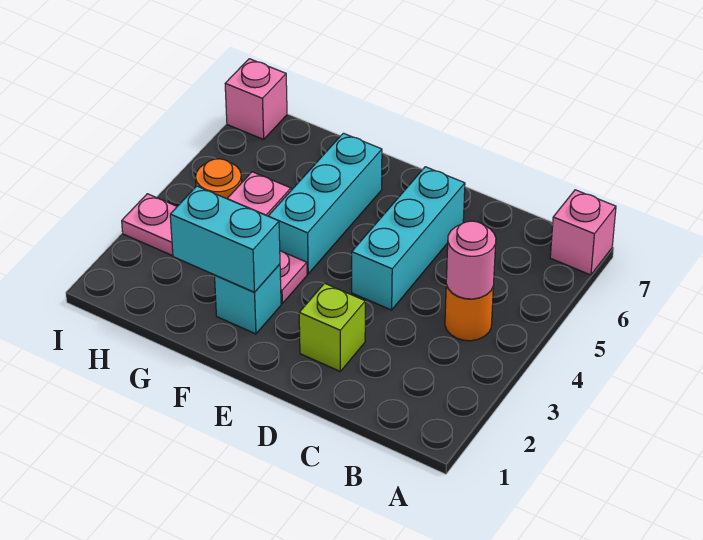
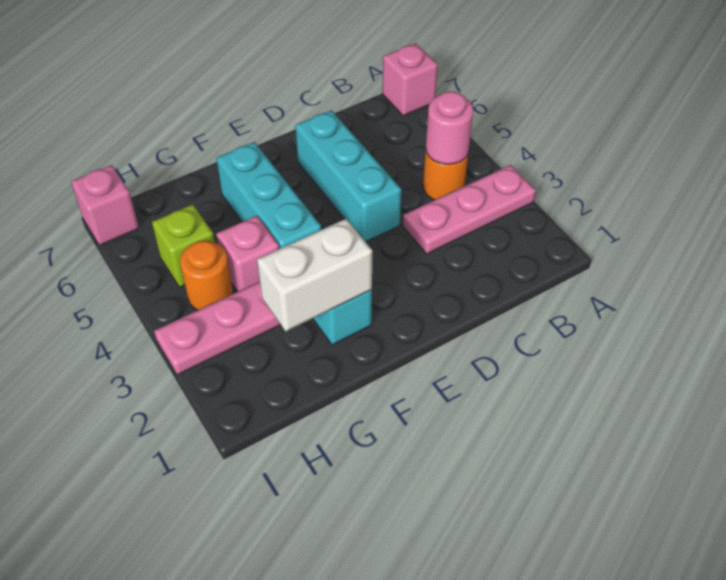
none -> pink plate A3:C3 level 1
lime brick D2 level 1 -> lime brick H5 level 1
cyan brick F2:G2 level 2 -> white brick F2:G2 level 2

